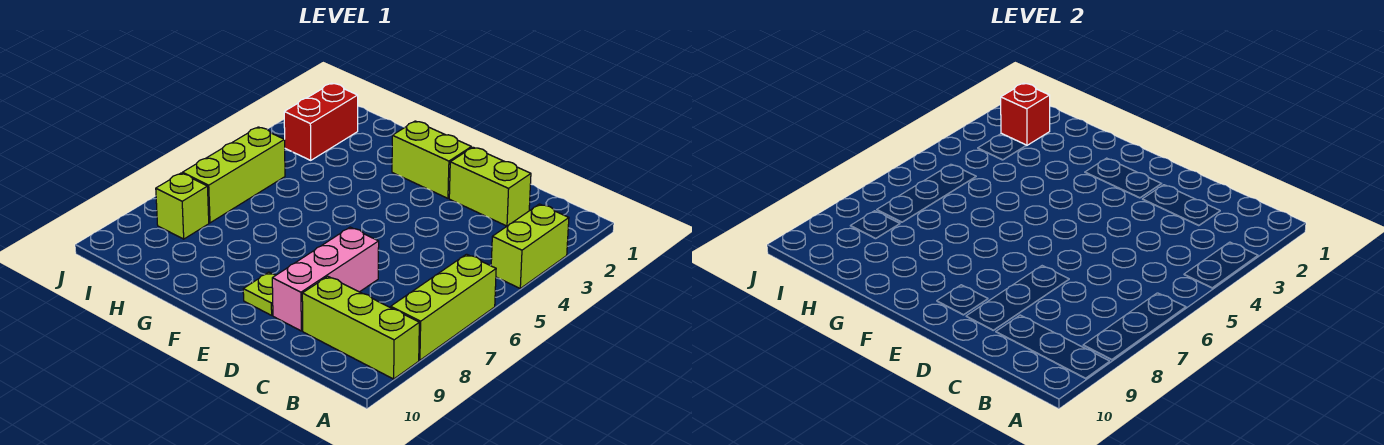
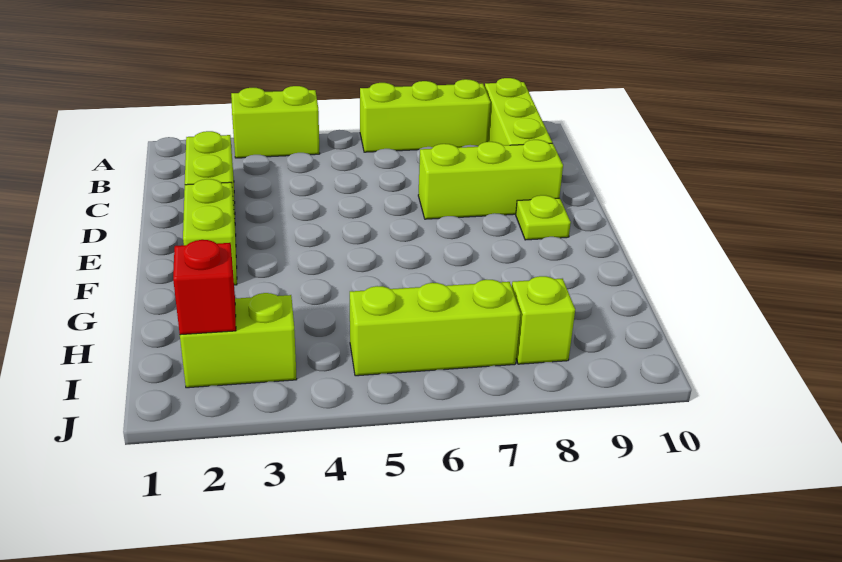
pink brick D7:D9 level 1 -> lime brick D7:D9 level 1
red brick I2:I3 level 1 -> lime brick I2:I3 level 1

